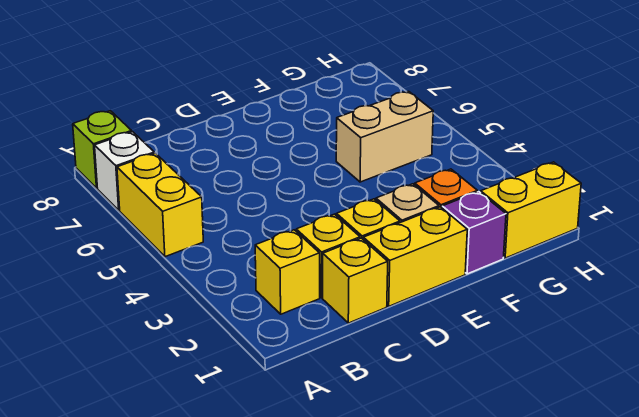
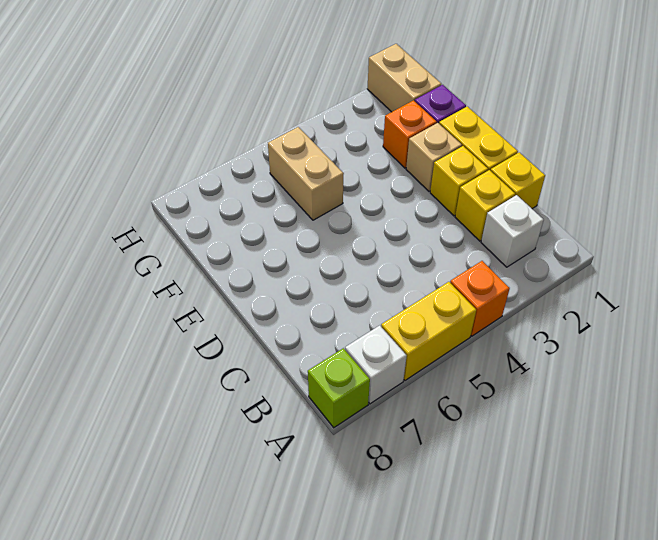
none -> orange brick A4 level 1
yellow brick B2 level 1 -> white brick B2 level 1
yellow brick G1:H1 level 1 -> tan brick G1:H1 level 1

